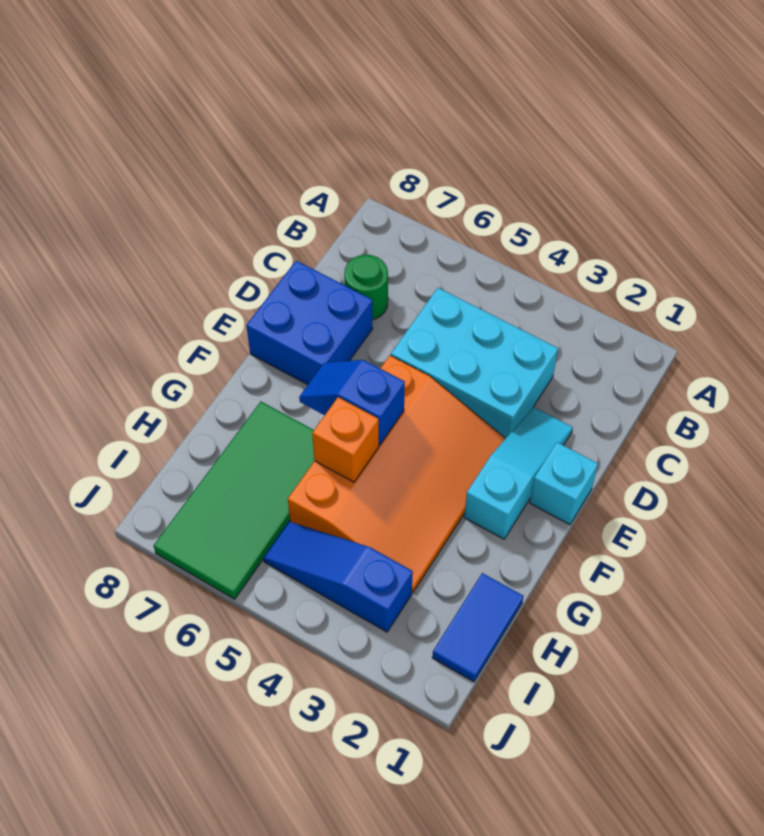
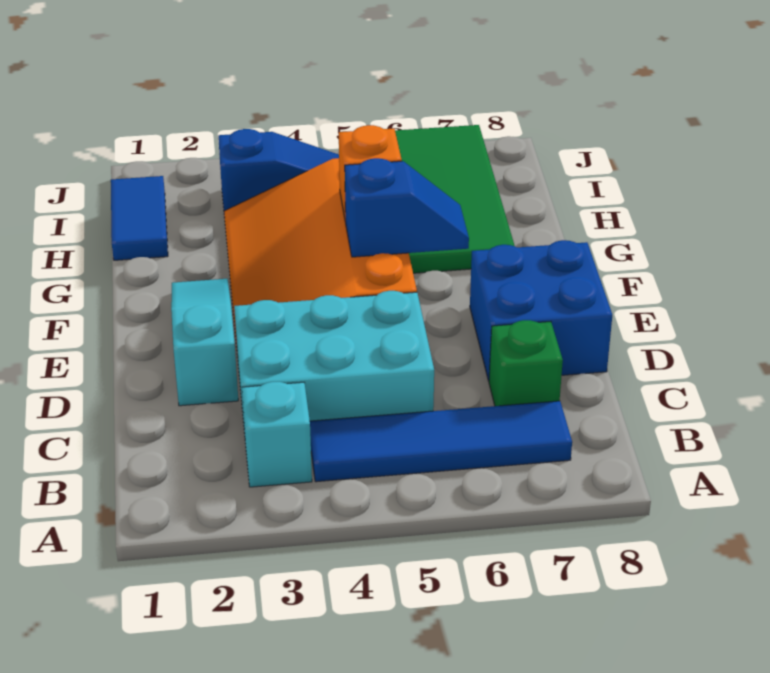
none -> blue tile B4:B7 level 1
green round brick C7 level 1 -> green brick C7 level 1
cyan slope D2:F2 level 1 top F -> cyan slope D2:F2 level 1 top D
cyan brick E1 level 1 -> cyan brick B3 level 1

